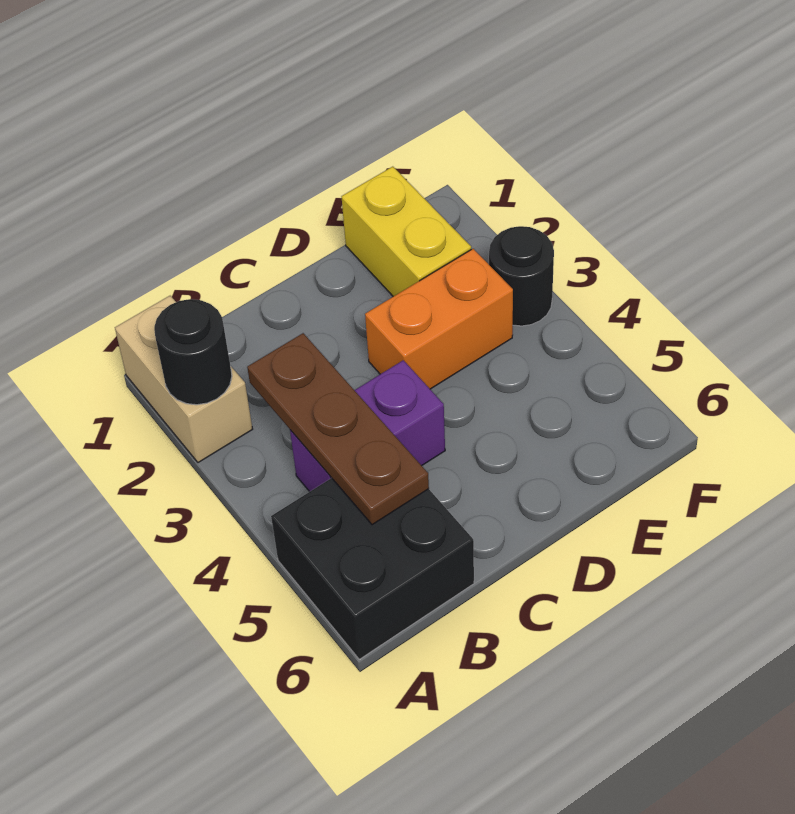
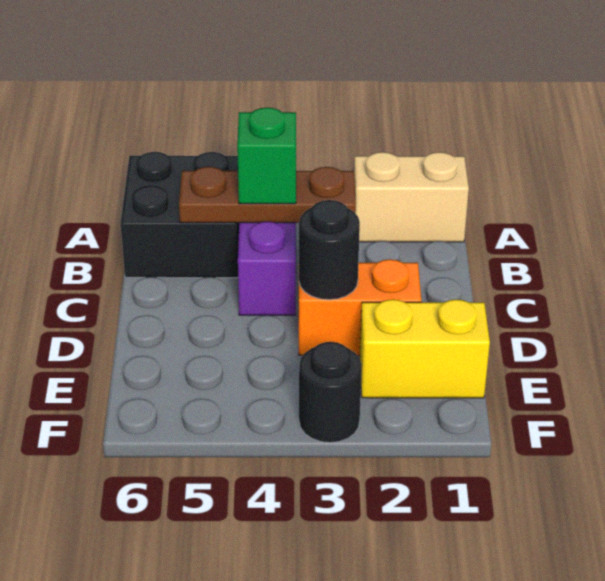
black round brick A2 level 2 -> black round brick D3 level 2
none -> green brick B4 level 3
orange brick D3:E3 level 1 -> orange brick D2:D3 level 1

